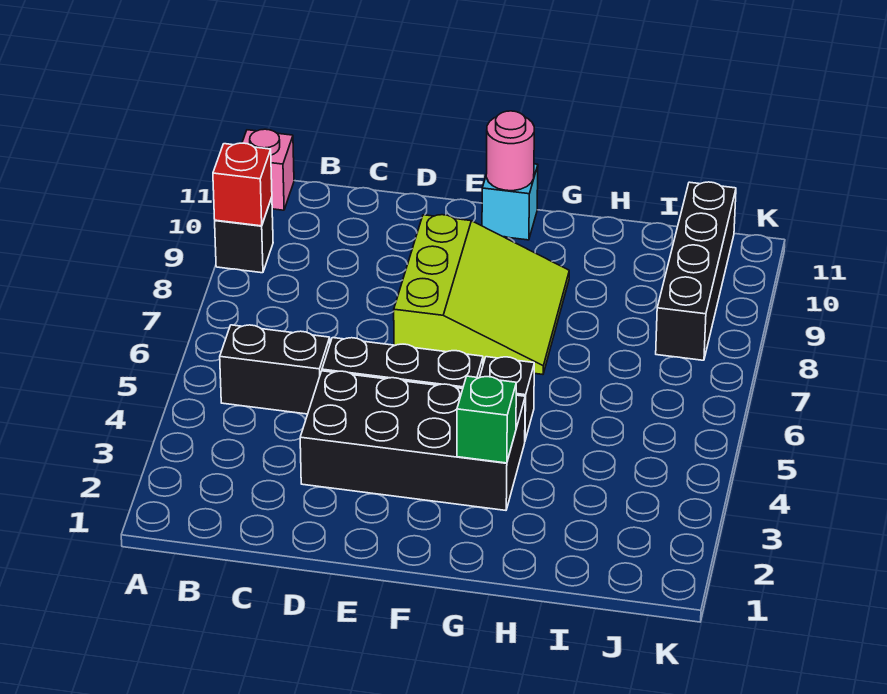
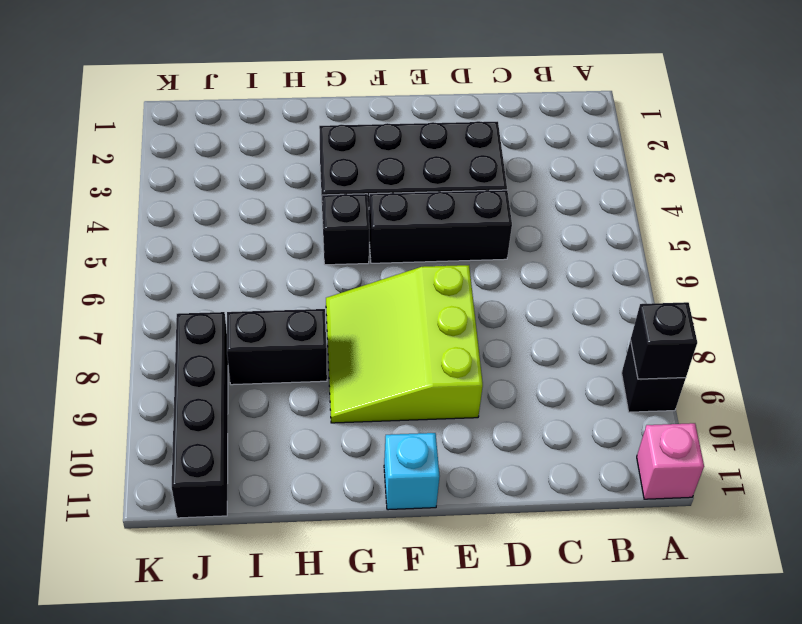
red brick A9 level 2 -> black brick A9 level 2
black brick B5:C5 level 1 -> black brick H8:I8 level 1
pink round brick F11 level 2 -> none
green brick G3 level 2 -> none

